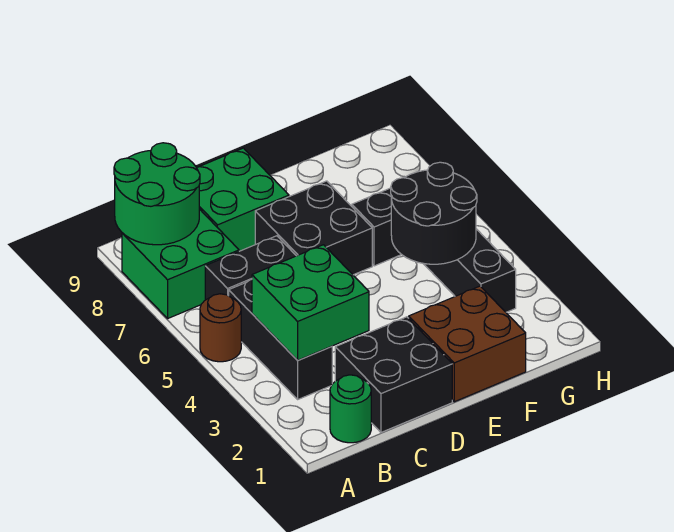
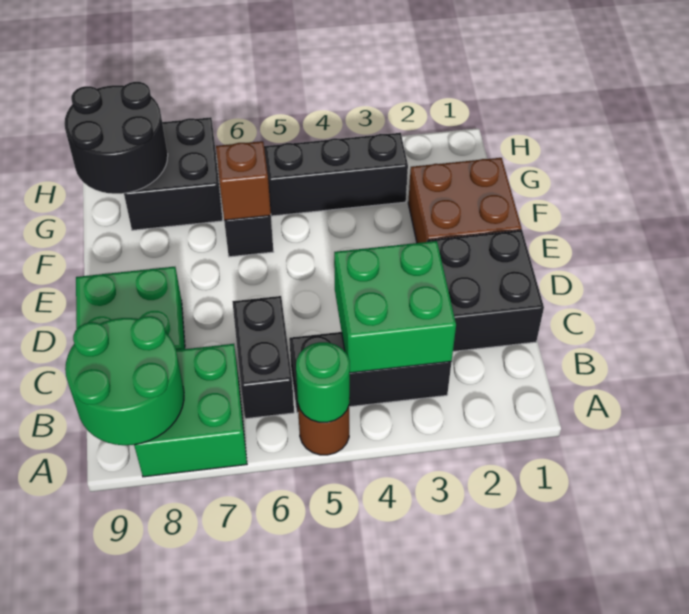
green round brick B1 level 1 -> green round brick A5 level 2
black brick D6:E7 level 1 -> black brick G7:H8 level 1
black round brick F4:G5 level 2 -> black round brick G8:H9 level 2
none -> brown brick F6 level 2

